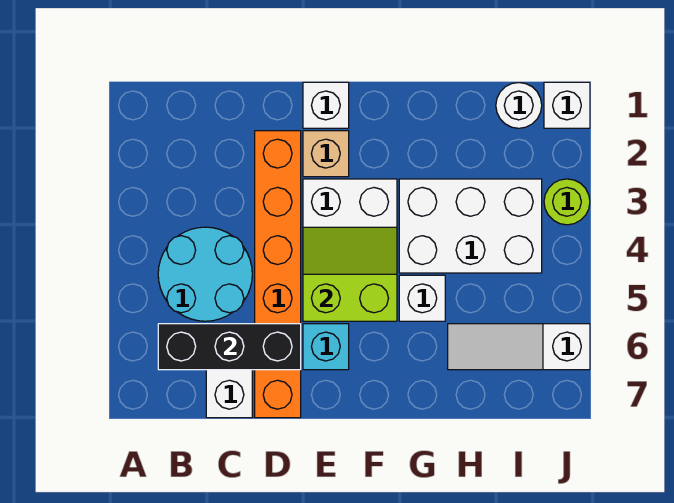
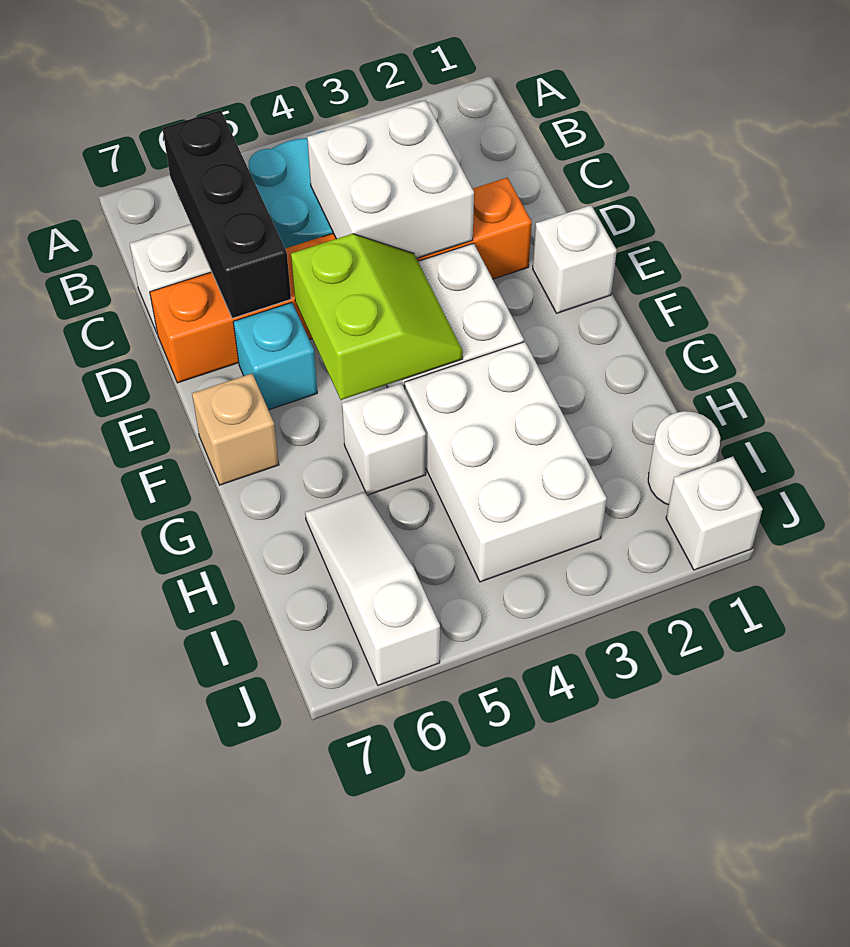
none -> white brick C3:D4 level 2
tan brick E2 level 1 -> tan brick F7 level 1
lime round brick J3 level 1 -> none

